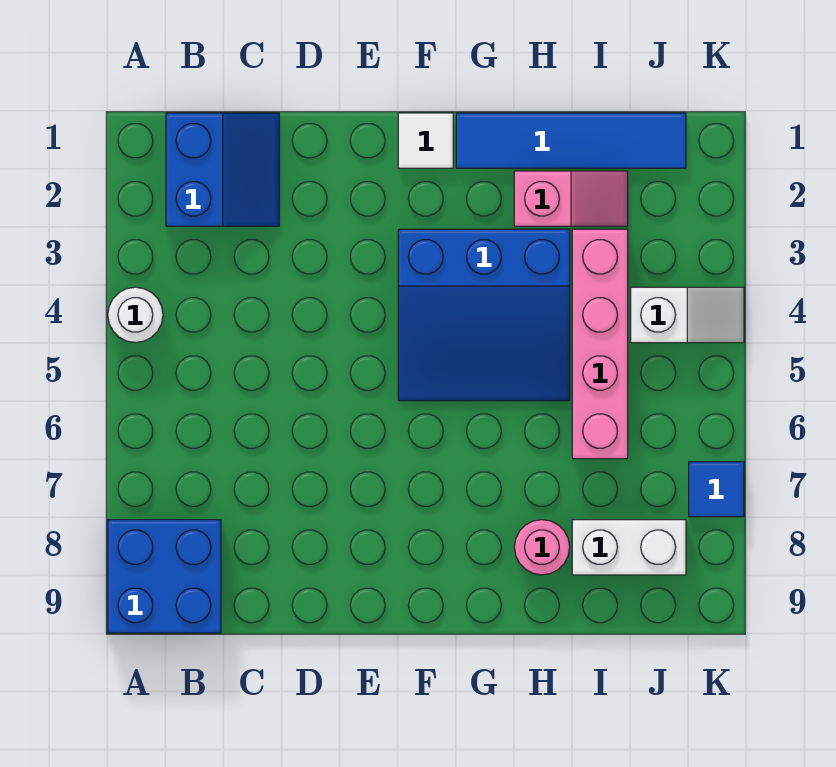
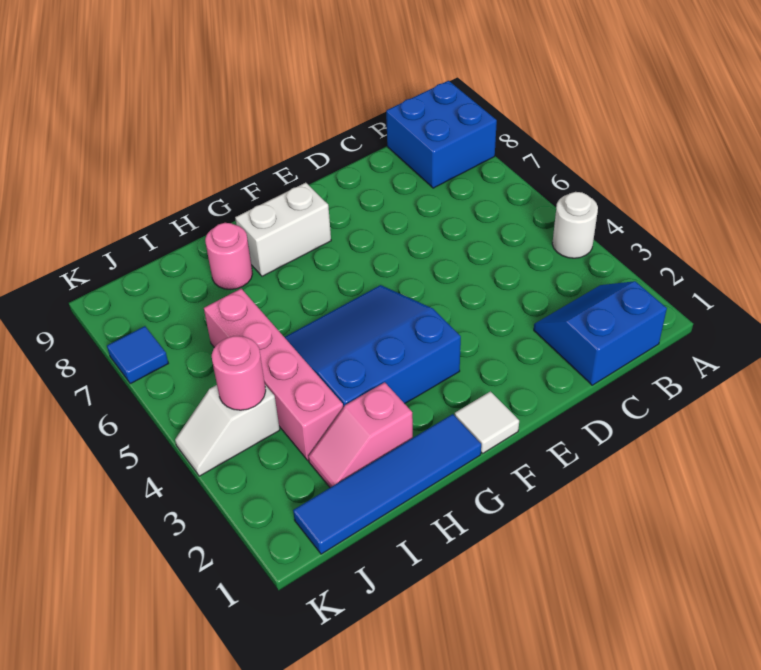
blue slope B1:C2 level 1 top B -> blue slope B1:C2 level 1 top 1
white brick I8:J8 level 1 -> white brick F8:G8 level 1
none -> pink round brick J4 level 2

